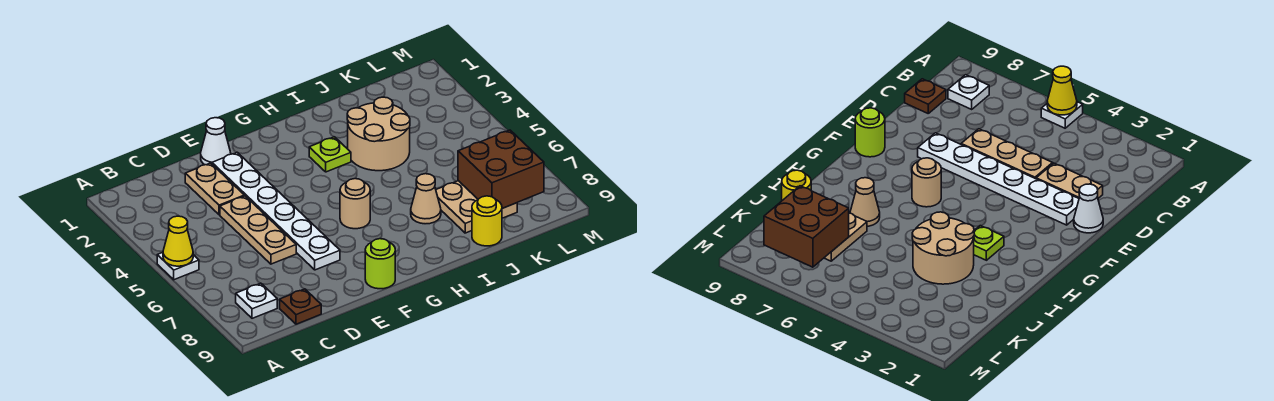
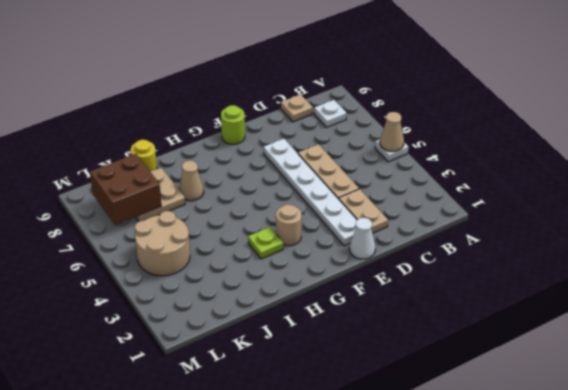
yellow cone A5 level 2 -> tan cone A5 level 2
brown plate C9 level 1 -> tan plate C9 level 1
tan round brick G6 level 1 -> tan round brick G3 level 1
tan round brick I3:J4 level 1 -> tan round brick K4:L5 level 1

